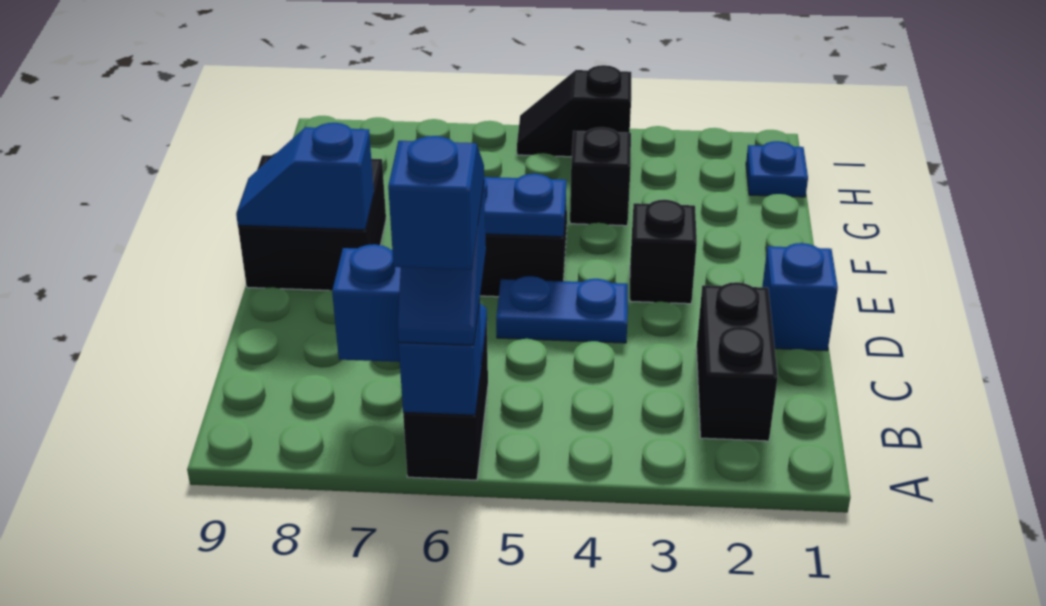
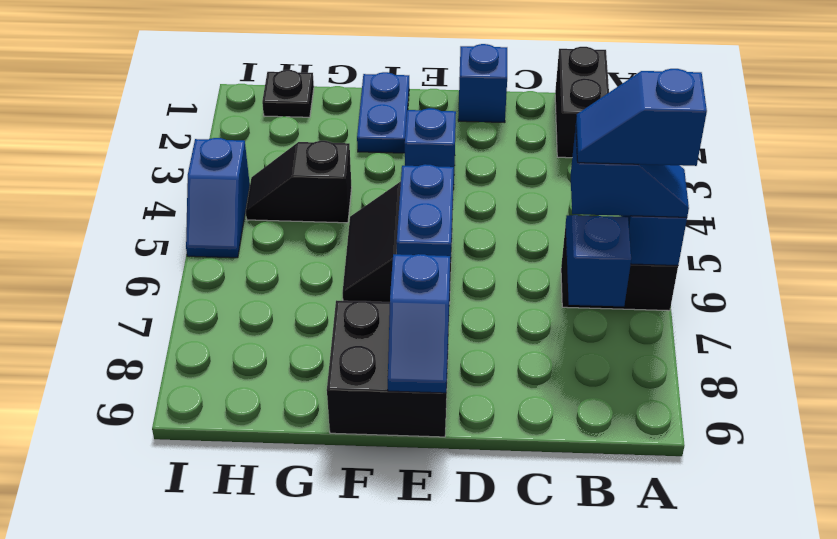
black brick B2:C2 level 1 -> black brick B1:B2 level 1
blue plate D4:D5 level 1 -> blue plate F1:F2 level 1
black brick E3 level 1 -> blue brick E3 level 1
blue plate H1 level 1 -> black plate H1 level 1
black slope I4:I5 level 1 top 4 -> blue slope I4:I5 level 1 top 4

